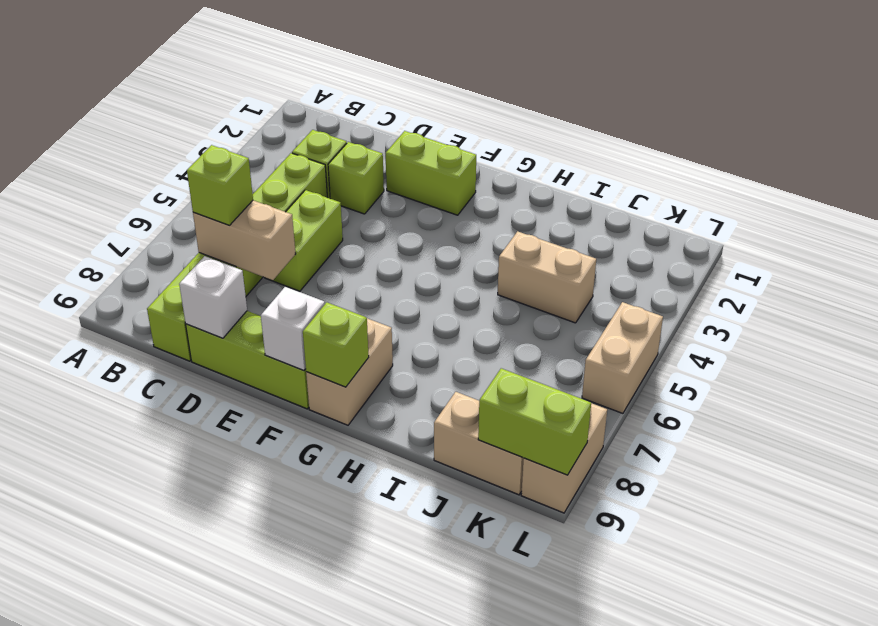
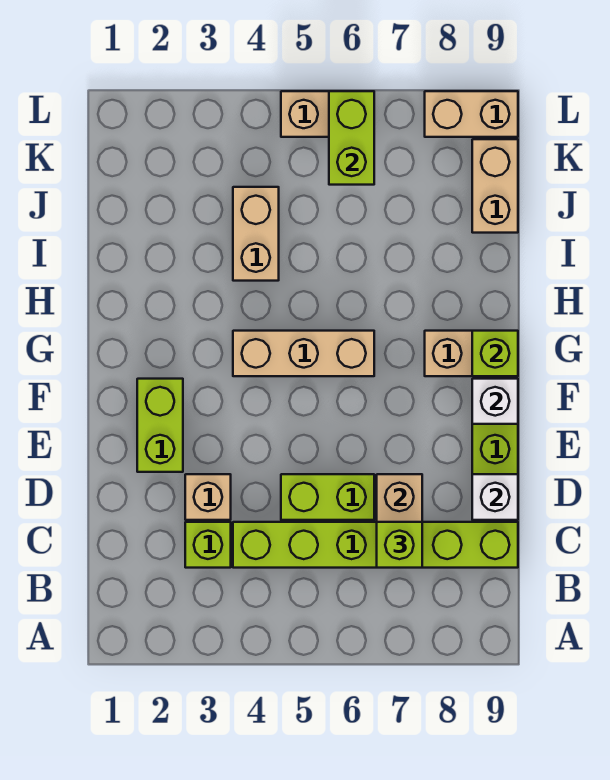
lime brick D3 level 1 -> tan brick D3 level 1
none -> tan brick G4:G6 level 1
lime brick K9:L9 level 2 -> lime brick K6:L6 level 2

